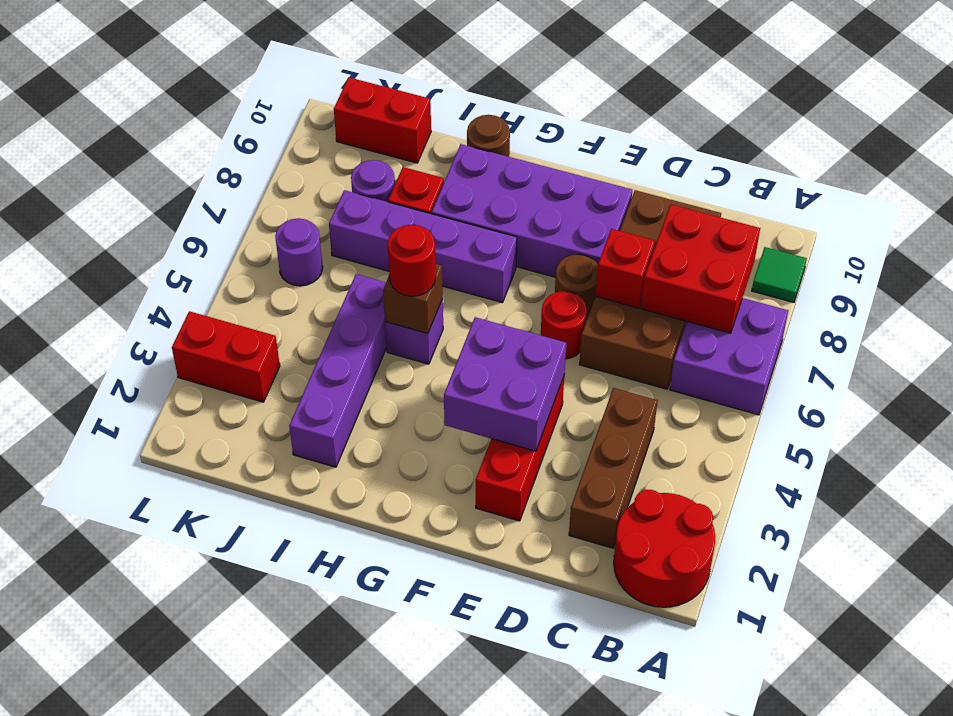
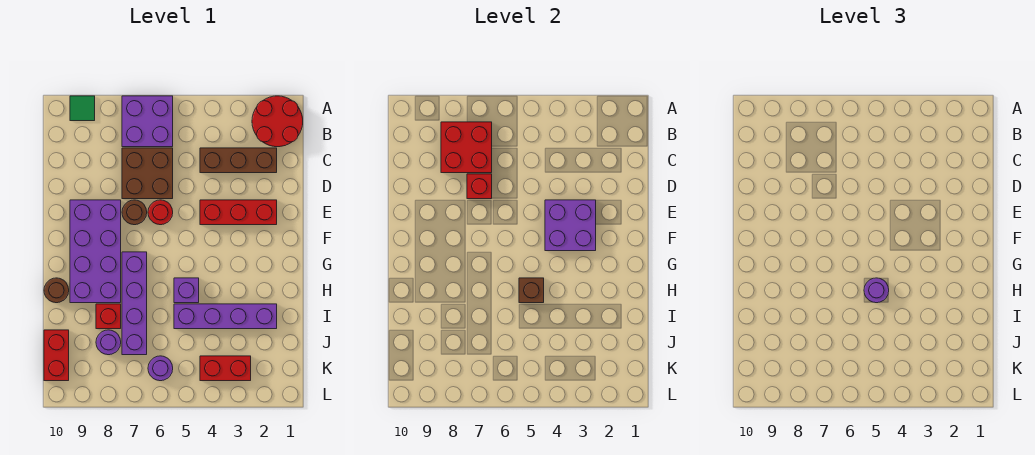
brown brick C6:D9 level 1 -> brown brick C6:D7 level 1
red round brick H5 level 3 -> purple round brick H5 level 3
red brick K3:L3 level 1 -> red brick K3:K4 level 1

